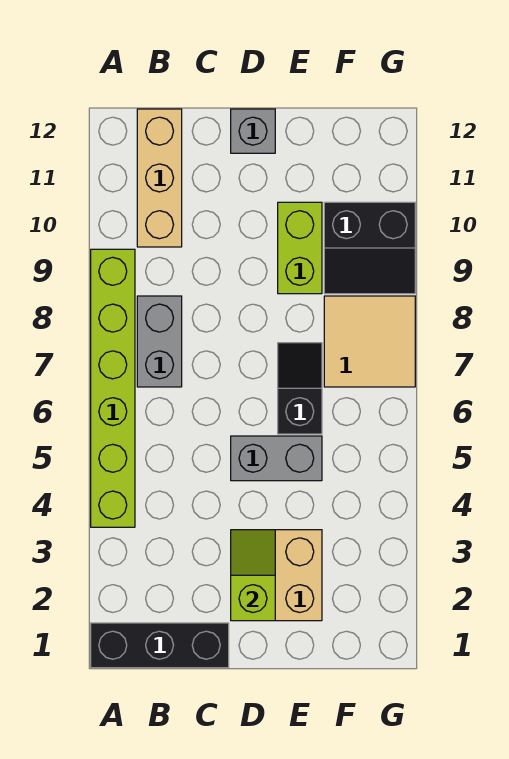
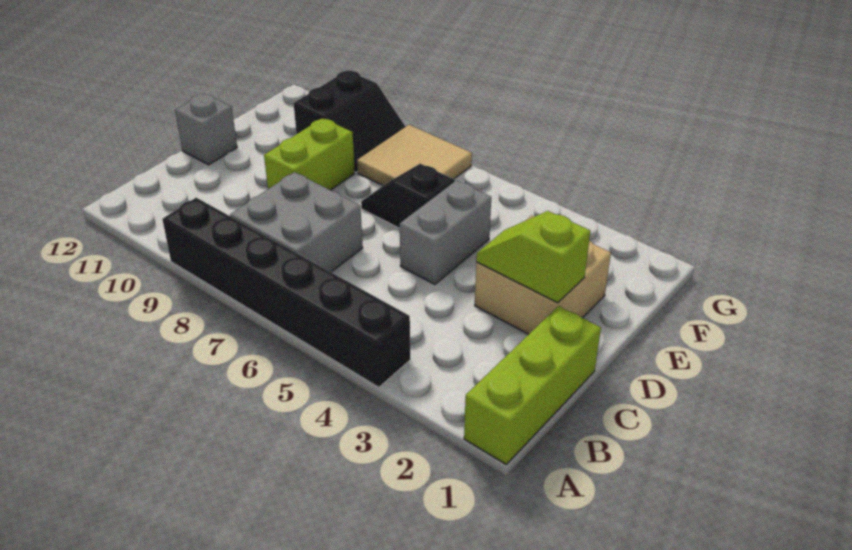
black brick A1:C1 level 1 -> lime brick A1:C1 level 1
lime brick A4:A9 level 1 -> black brick A4:A9 level 1
grey brick B7:B8 level 1 -> grey brick B7:C8 level 1
tan brick B10:B12 level 1 -> none
lime brick E9:E10 level 1 -> lime brick D9:E9 level 1

